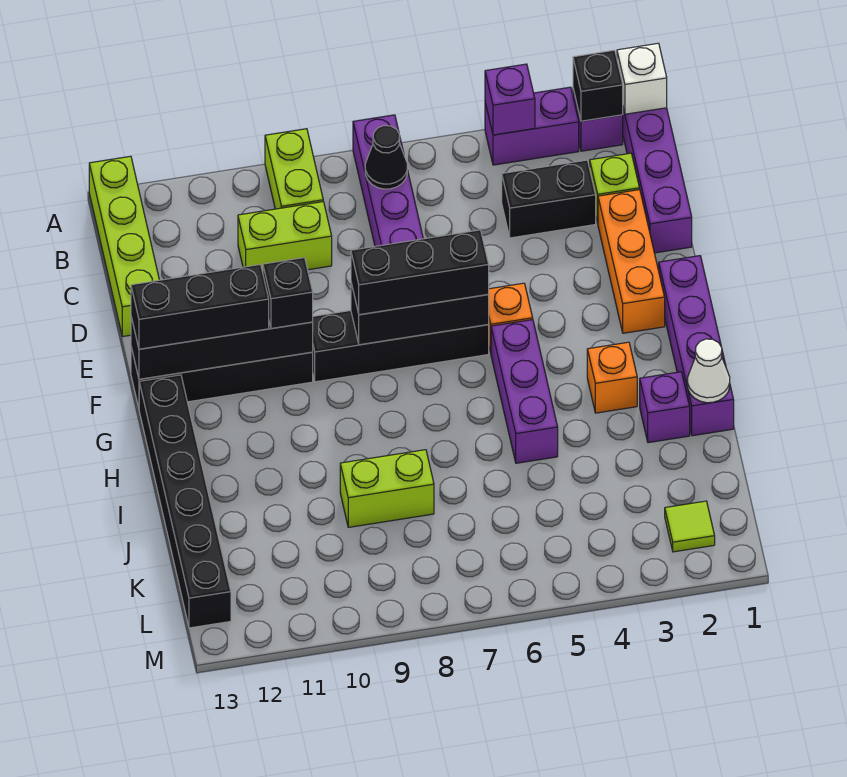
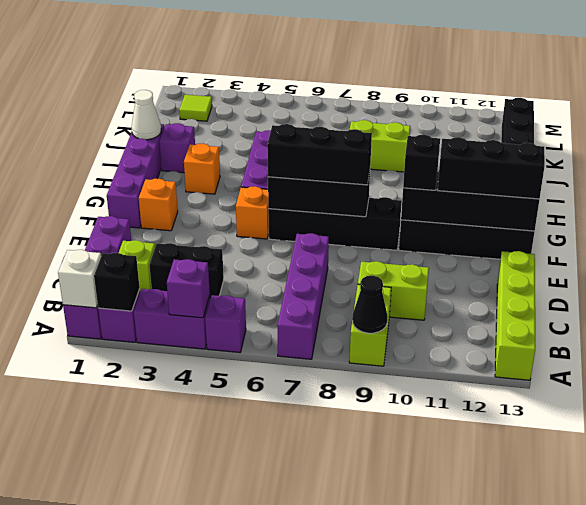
none -> purple brick A5 level 1
black cone B7 level 2 -> black cone A9 level 2
orange brick D2:F2 level 1 -> orange brick F2 level 1

